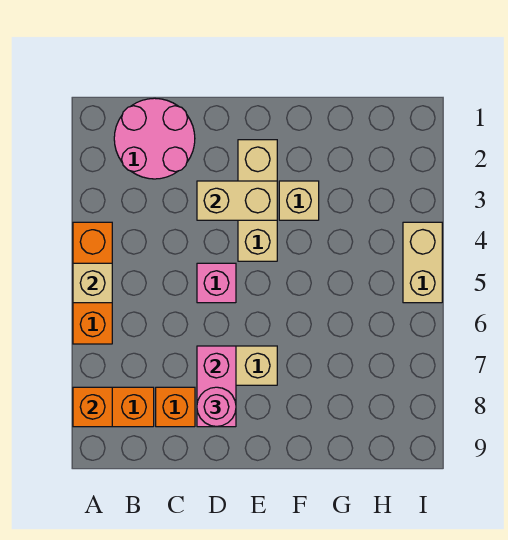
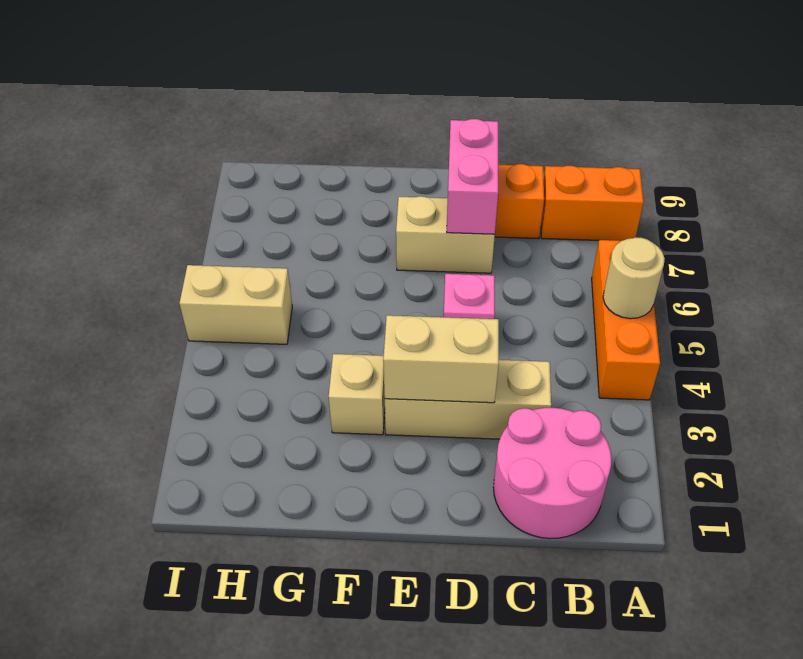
tan brick A5 level 2 -> tan round brick A5 level 2
orange brick A8 level 2 -> none
pink round brick D8 level 3 -> none
tan brick E2:E4 level 1 -> tan brick C3:E3 level 1
tan brick I4:I5 level 1 -> tan brick H5:I5 level 1

